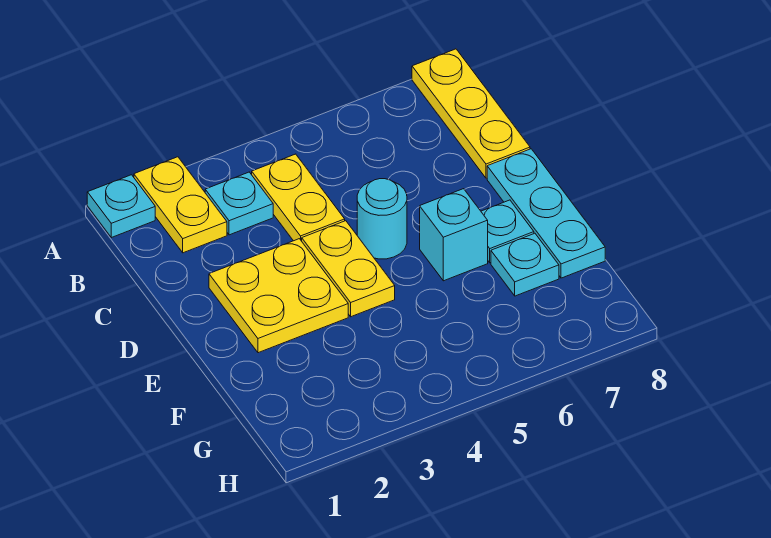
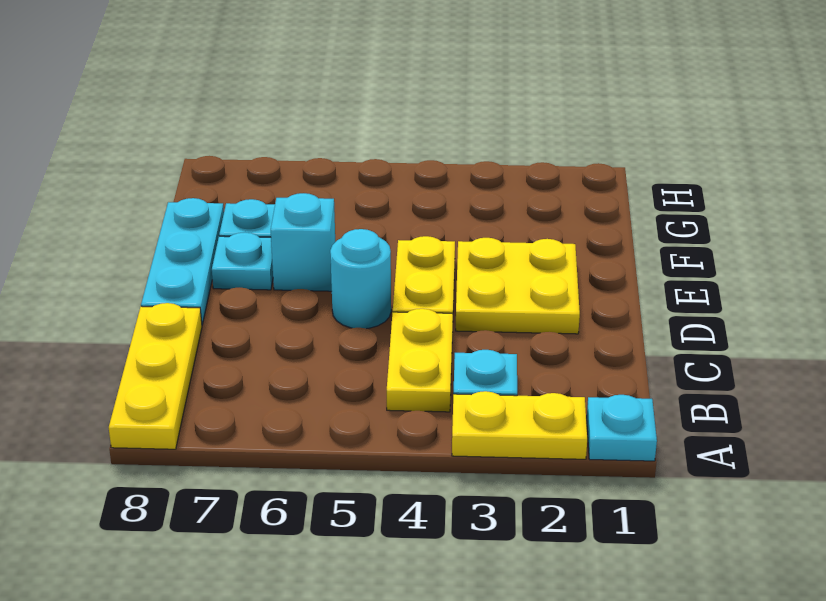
yellow plate A2:B2 level 1 -> yellow plate A2:A3 level 1

